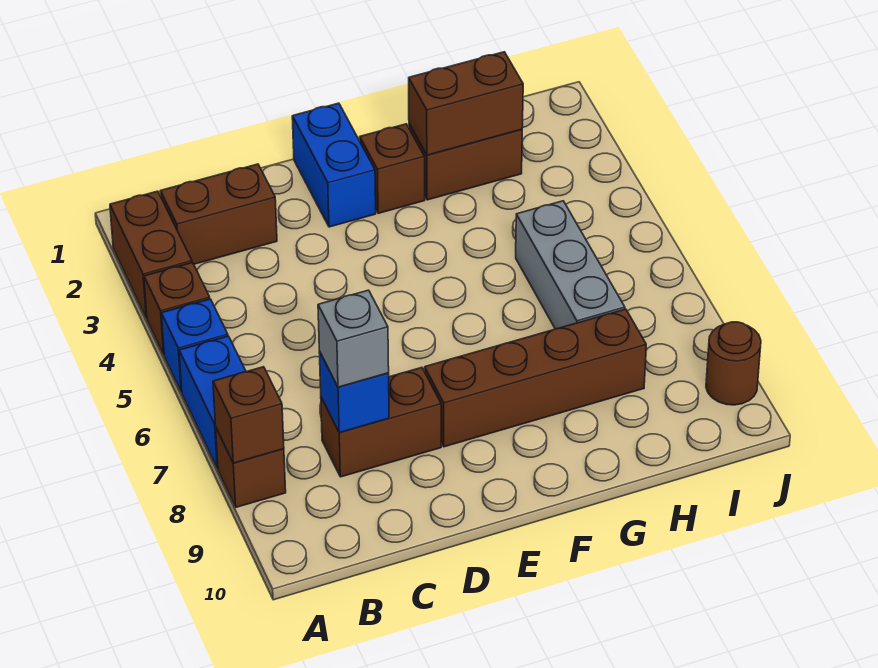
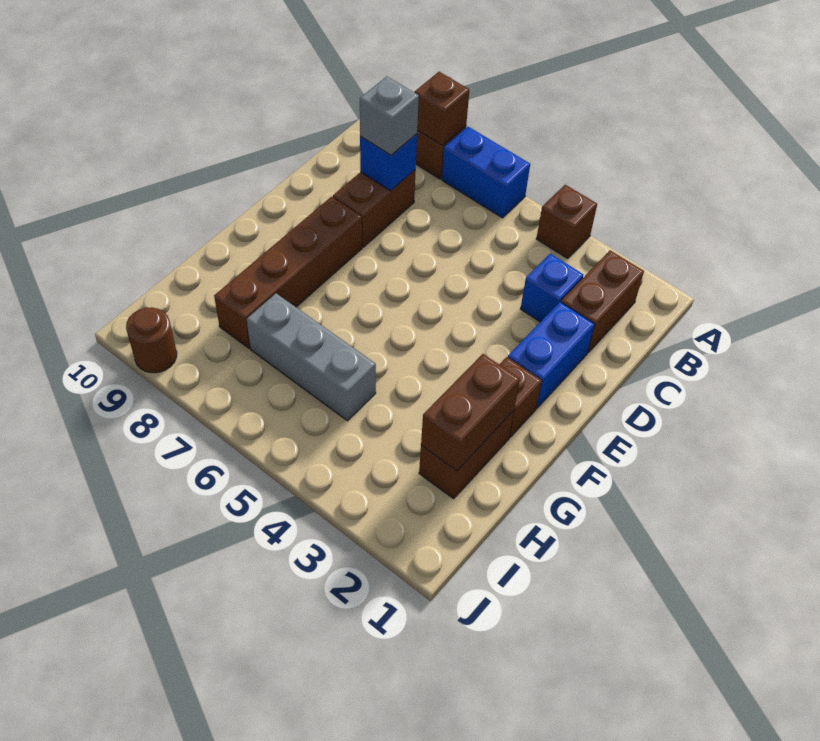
brown brick A2:A3 level 1 -> none
blue brick A5 level 1 -> blue brick C3 level 1
blue brick E1:E2 level 1 -> blue brick D2:E2 level 1

